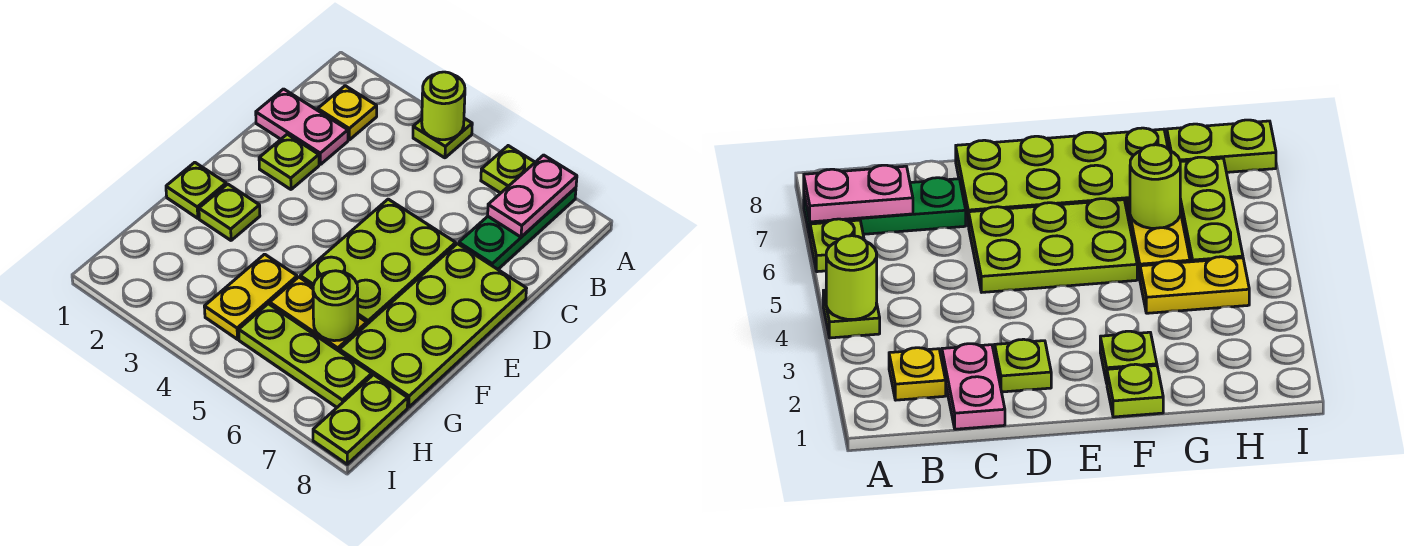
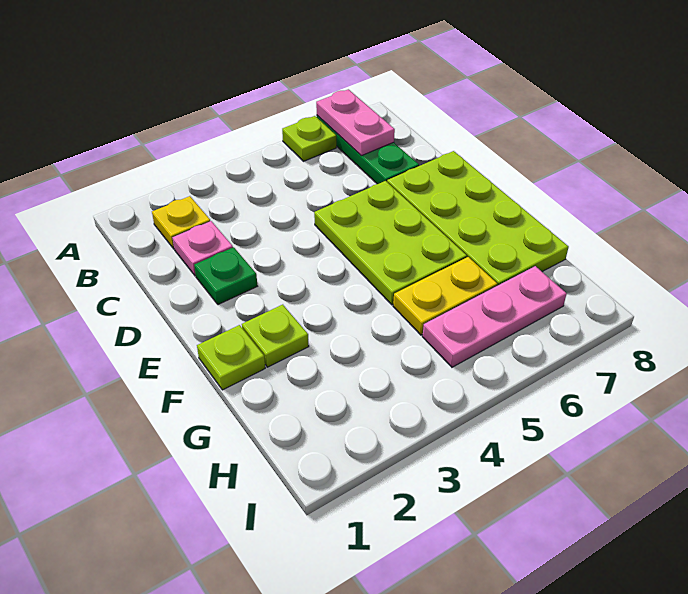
lime plate A4 level 1 -> none
lime round brick A4 level 2 -> none
pink plate C1:C2 level 1 -> pink plate C2 level 1
lime plate D2 level 1 -> green plate D2 level 1
yellow plate G4:H4 level 1 -> none
lime round brick G6 level 2 -> none
lime plate H5:H7 level 1 -> pink plate H5:H7 level 1
lime plate H8:I8 level 1 -> none

